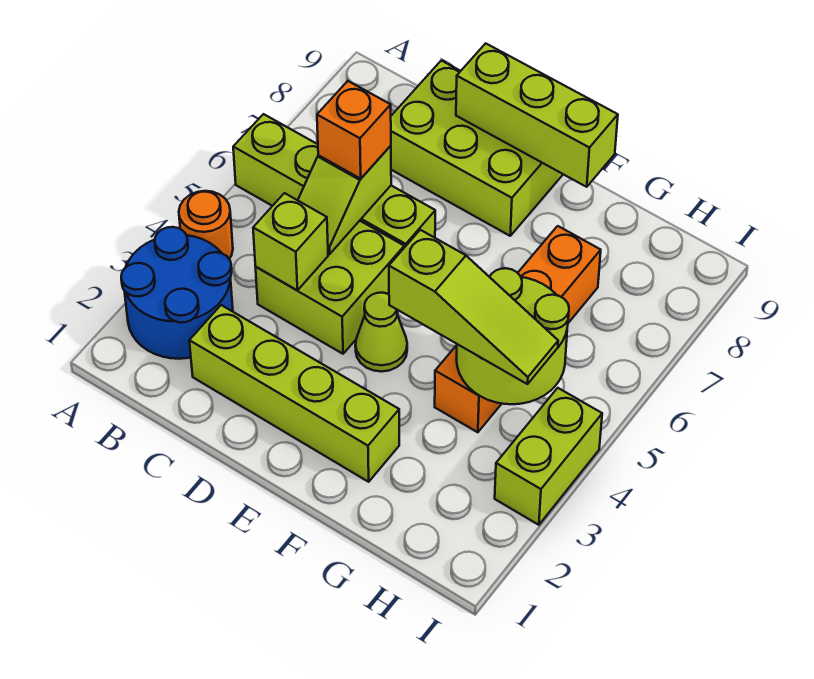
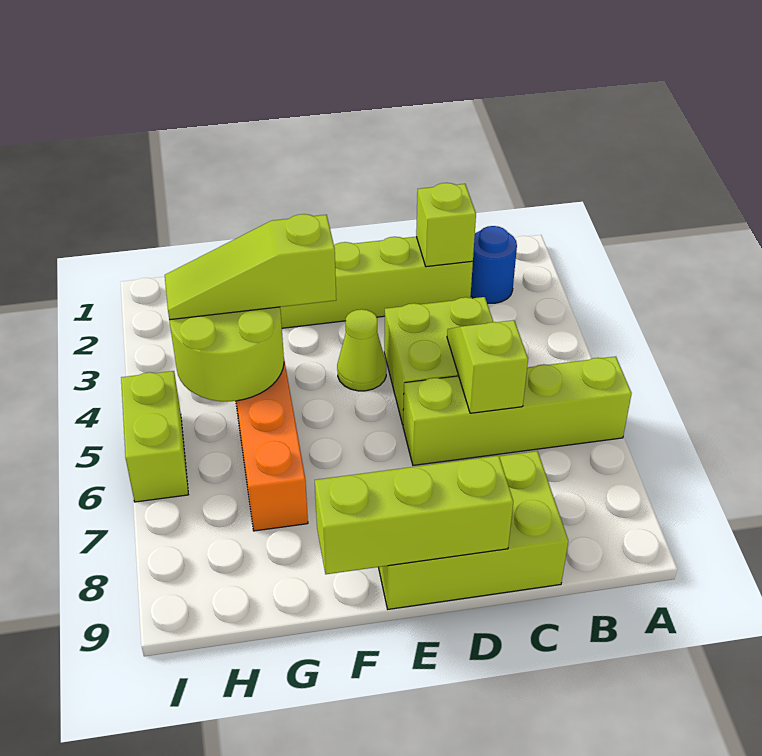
blue round brick A2:B3 level 1 -> blue round brick B2 level 1
orange round brick A4 level 1 -> none
lime brick C4 level 2 -> lime brick C2 level 2
orange brick C6 level 3 -> none
lime brick I3:I4 level 1 -> lime brick I5:I6 level 1

